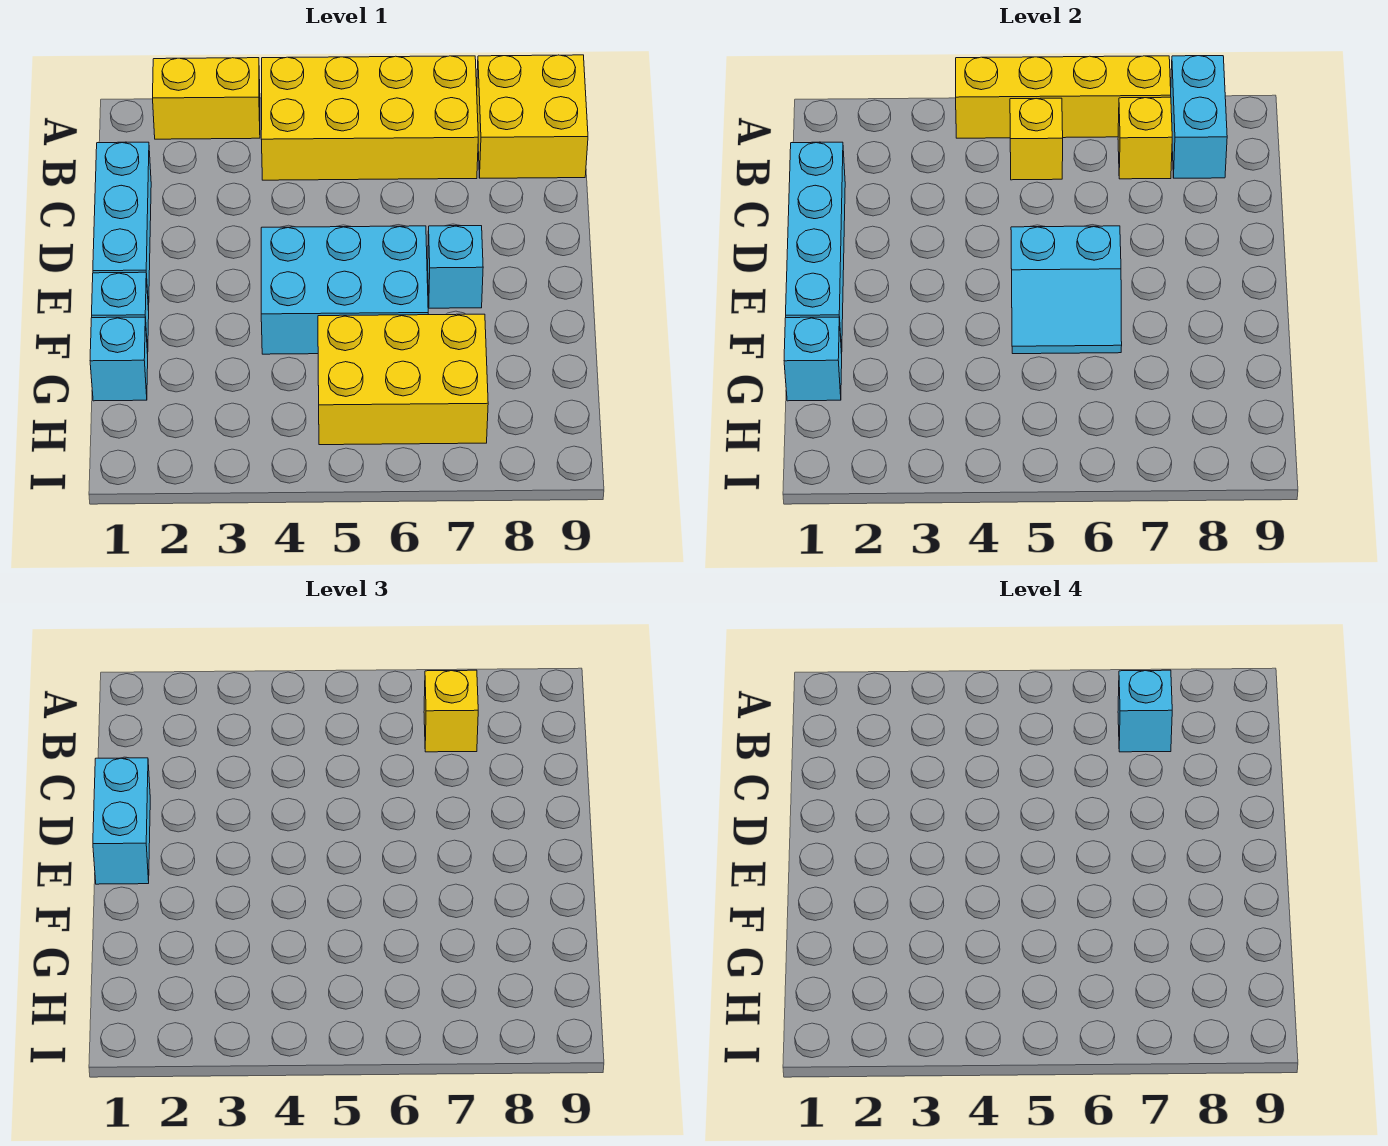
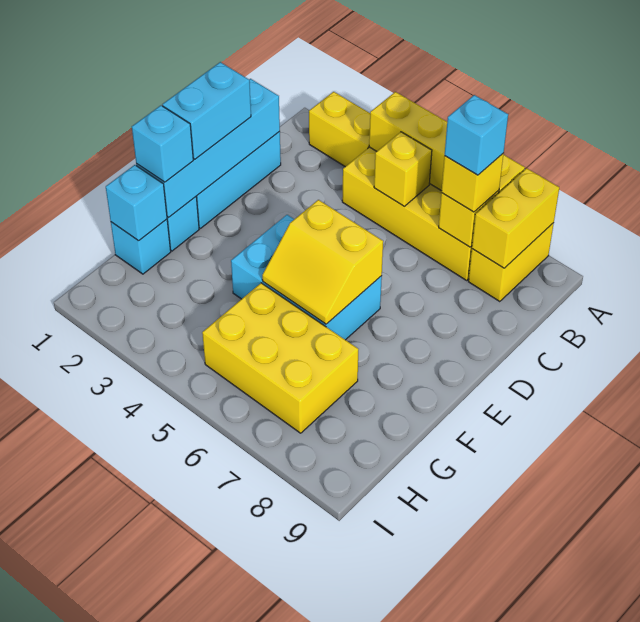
yellow brick A8:B9 level 1 -> yellow brick A8:B8 level 1
cyan brick A8:B8 level 2 -> yellow brick A8:B8 level 2
cyan slope E5:F6 level 2 top E -> yellow slope E5:F6 level 2 top E
cyan brick E7 level 1 -> cyan brick F1 level 3

